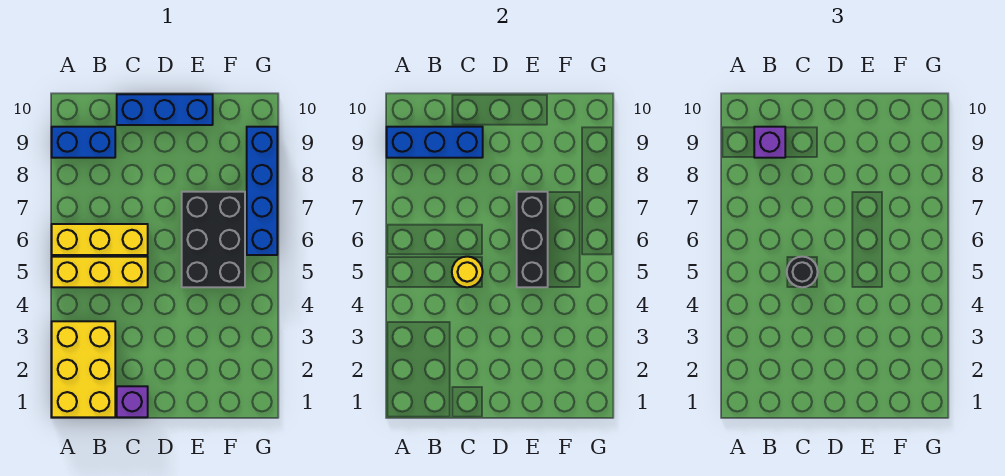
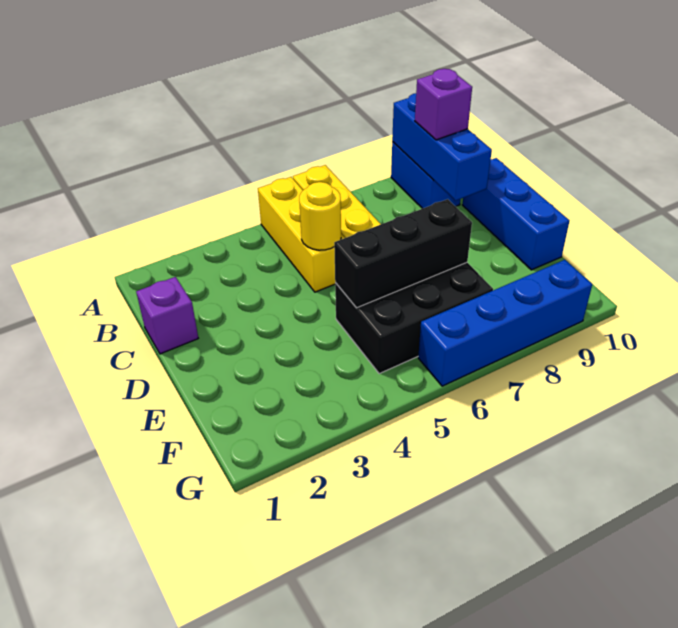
yellow brick A1:B3 level 1 -> none
black round brick C5 level 3 -> none

